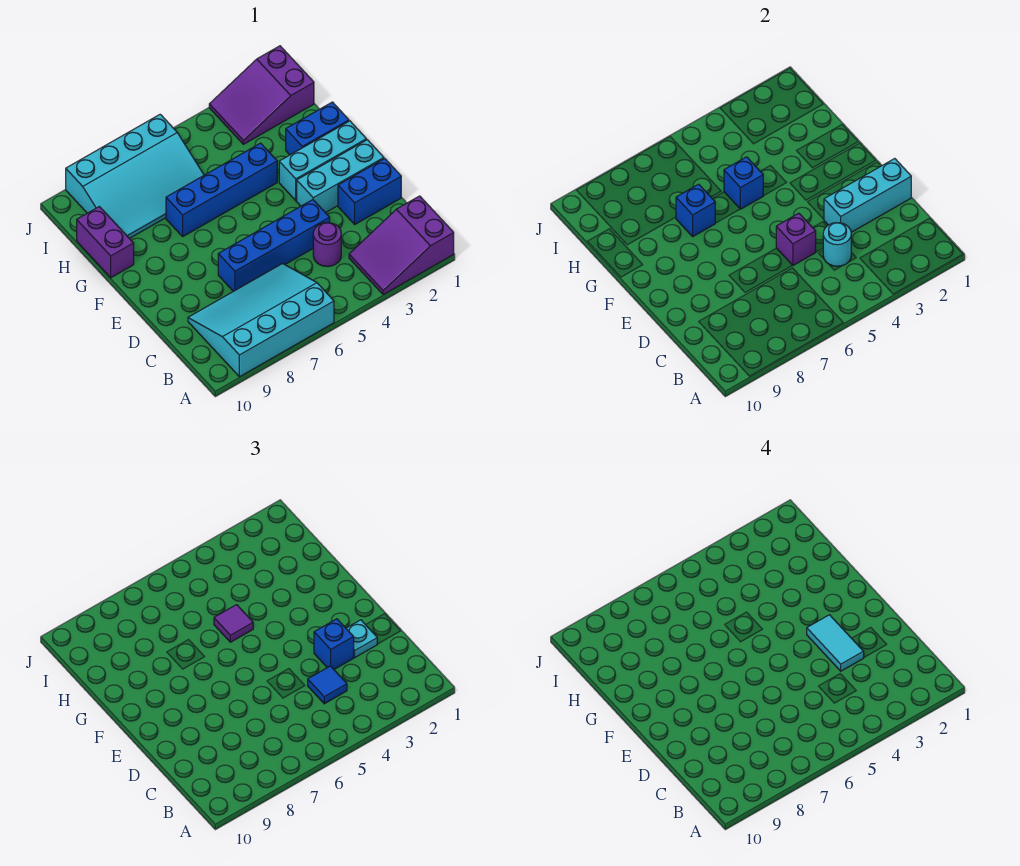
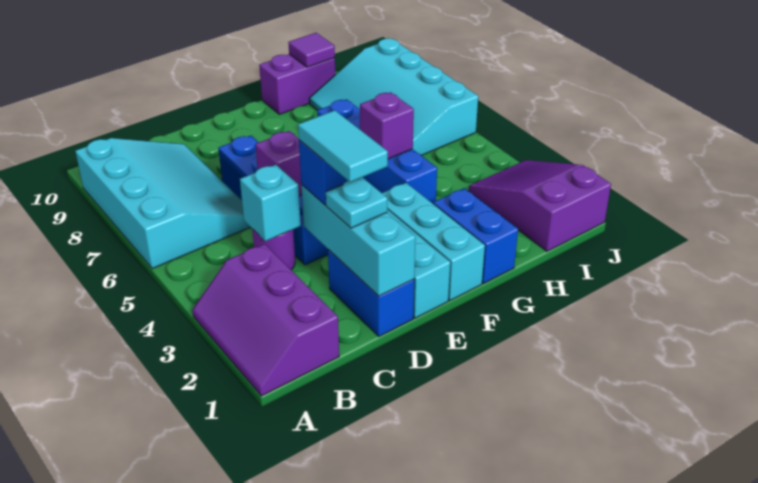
purple slope A1:B3 level 1 top 1 -> purple slope A1:B3 level 1 top B
cyan round brick C4 level 2 -> cyan brick C4 level 2
blue tile C4 level 3 -> none
cyan tile D3:E3 level 4 -> cyan tile D2:D3 level 4
blue brick G5 level 2 -> purple brick G5 level 2
purple tile G5 level 3 -> purple tile H10 level 2
blue brick G7 level 2 -> none

